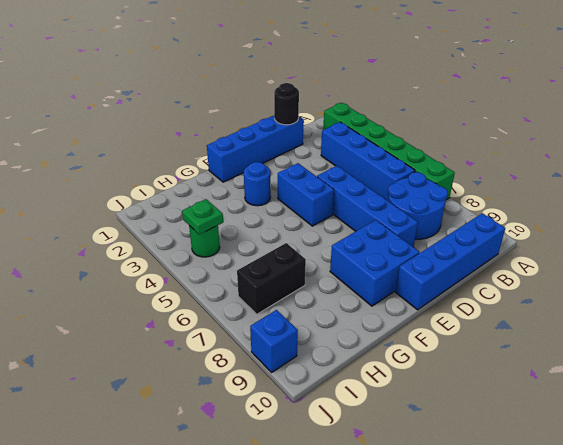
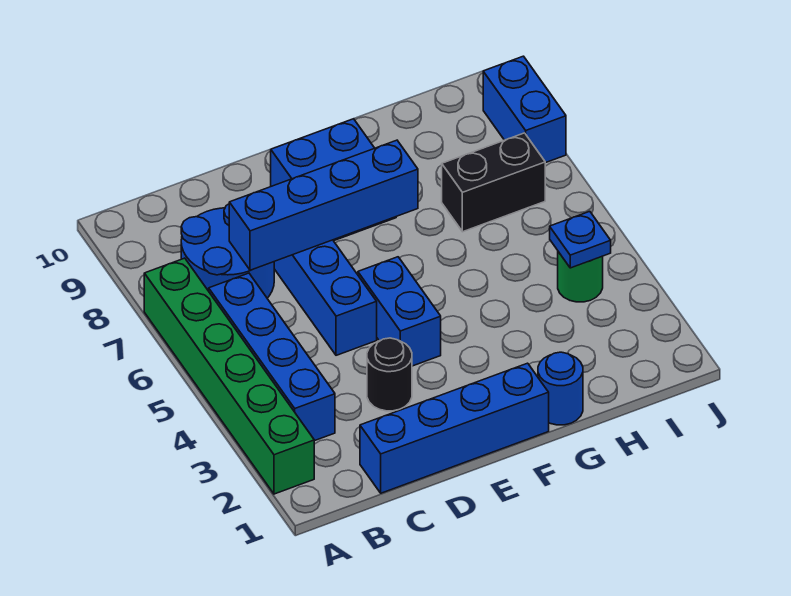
blue brick B10:E10 level 1 -> blue brick C7:F7 level 2
black round brick C1 level 2 -> black round brick D3 level 1
blue round brick F3 level 1 -> blue round brick G1 level 1
green plate I4 level 2 -> blue plate I4 level 2
blue brick J9 level 1 -> blue brick J8:J9 level 1

